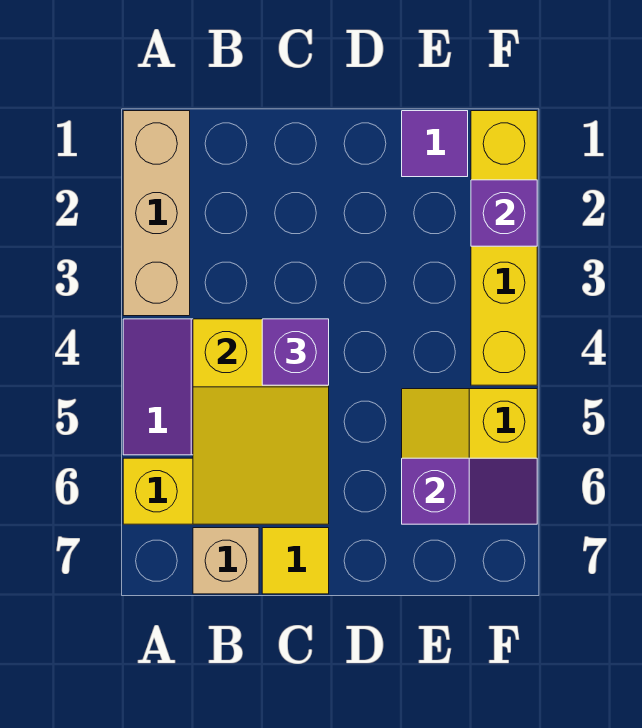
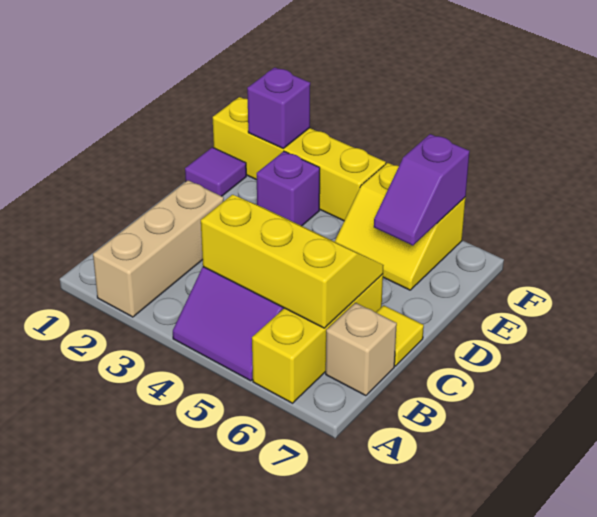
tan brick A1:A3 level 1 -> tan brick A2:C2 level 1
yellow slope B4:C6 level 2 top 4 -> yellow slope B4:C6 level 2 top B
purple brick C4 level 3 -> purple brick E3 level 1
purple slope E6:F6 level 2 top E -> purple slope E6:F6 level 2 top F

